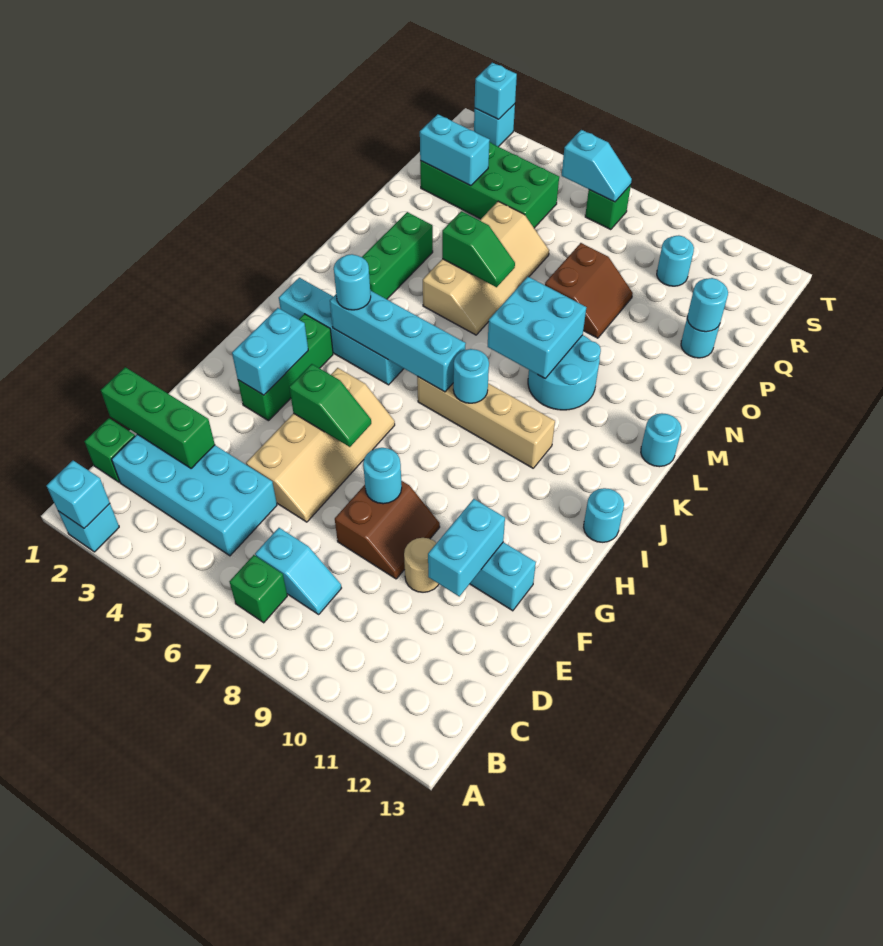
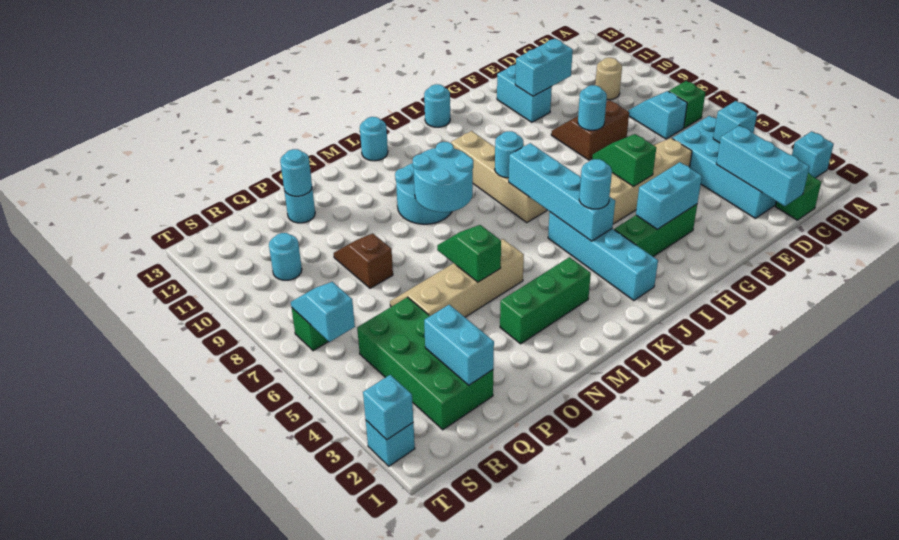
cyan brick A2 level 2 -> cyan brick C4 level 2
green brick D1:D3 level 2 -> cyan brick D1:D3 level 2
tan round brick E10 level 1 -> tan round brick C10 level 1
cyan brick L8:M9 level 2 -> cyan round brick L8:M9 level 2
brown slope O8:P9 level 1 top 8 -> brown slope P8:P9 level 1 top 8

